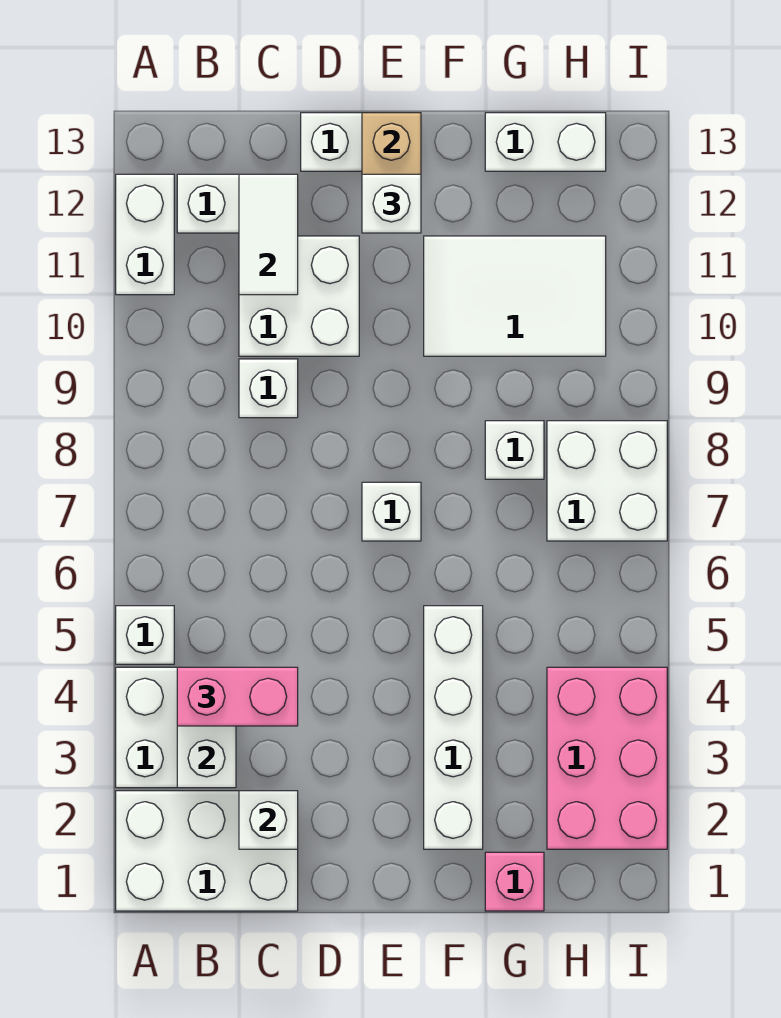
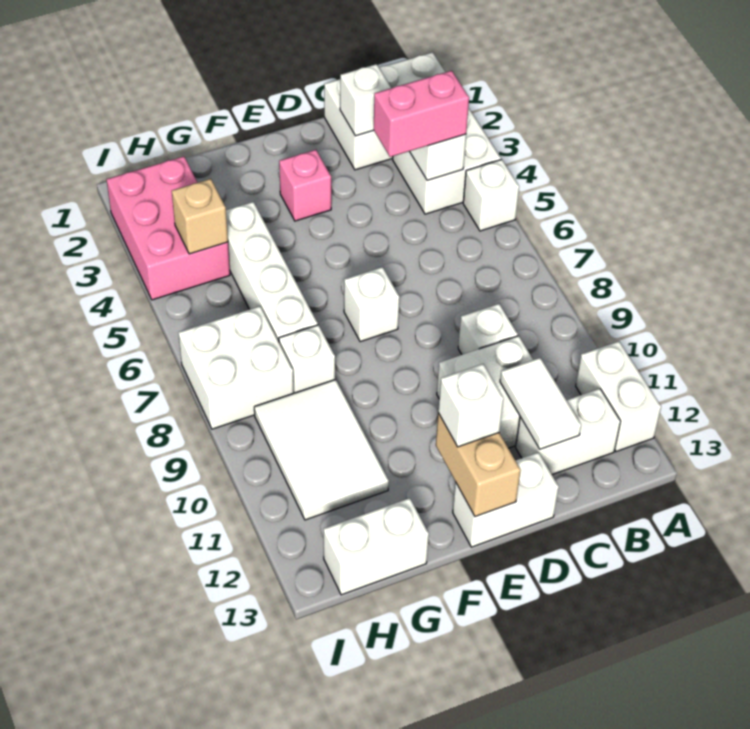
white brick F2:F5 level 1 -> white brick G4:G7 level 1
white tile F10:H11 level 1 -> white tile G9:H11 level 1
pink brick G1 level 1 -> pink brick E3 level 1
none -> tan brick H4 level 2

